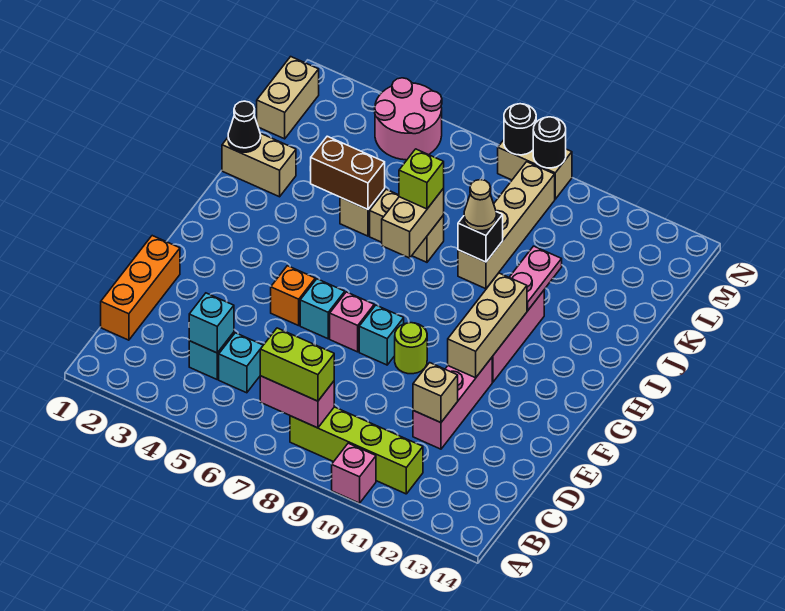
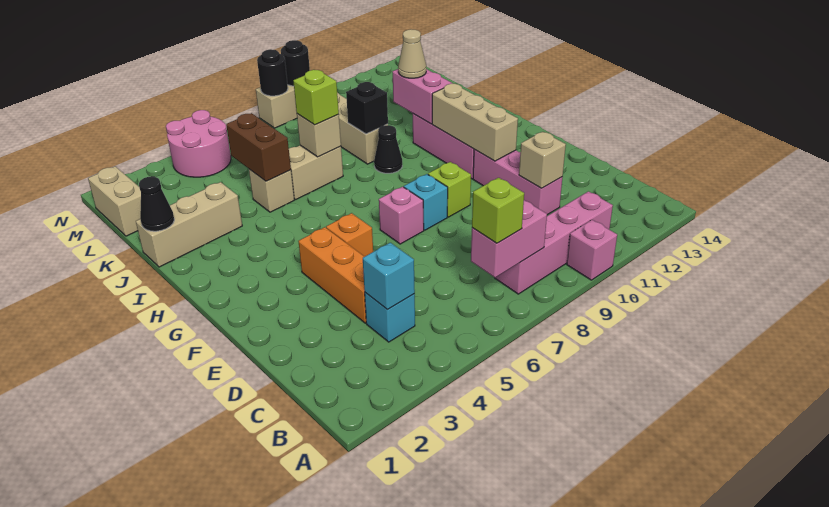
lime brick B7:B8 level 3 -> lime brick B7 level 3
lime brick B8:B11 level 1 -> pink brick B8:B11 level 1
orange brick C1:E1 level 1 -> orange brick D4:F4 level 1
cyan brick C5 level 1 -> none
cyan brick F6 level 1 -> none
lime round brick F9 level 1 -> lime brick F9 level 1
tan brick I7:J7 level 2 -> tan brick J7 level 2
none -> black cone I9 level 1
pink plate I11:J11 level 2 -> pink brick I11:J11 level 2
tan brick J1:J2 level 1 -> tan brick J1:J3 level 1
brown brick J4:J5 level 2 -> brown brick J5:K5 level 2
tan cone J9 level 3 -> tan cone J11 level 3

